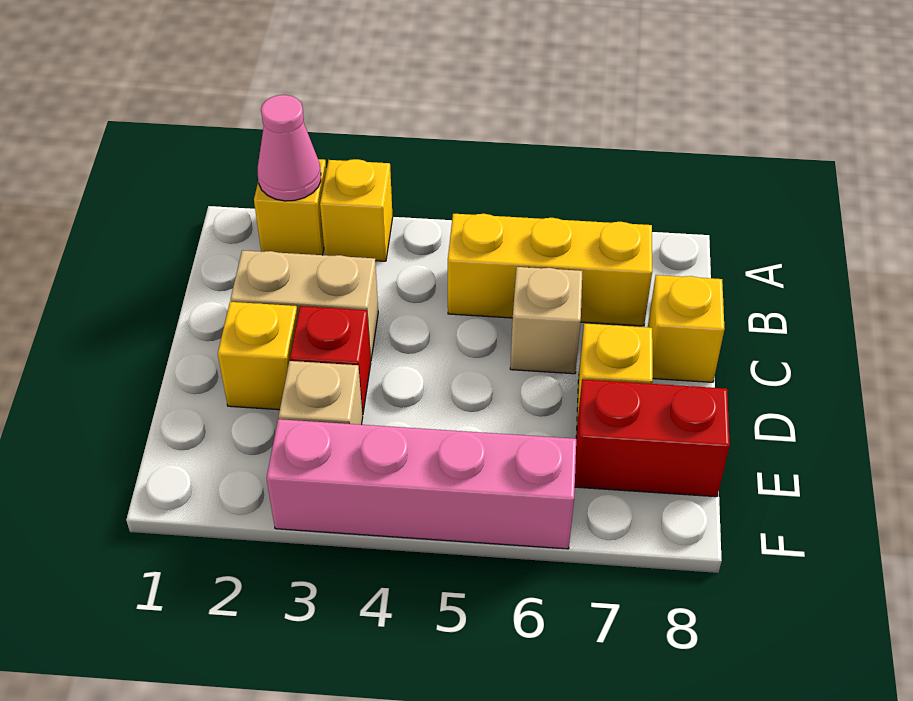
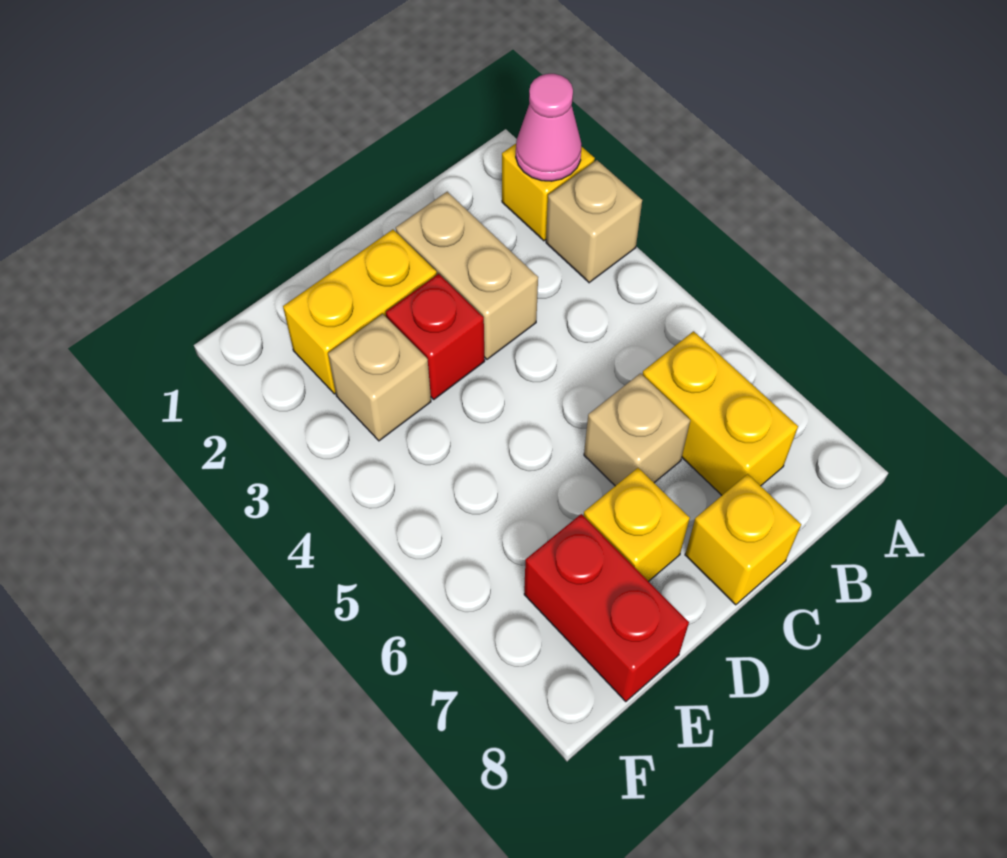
yellow brick A3 level 1 -> tan brick A3 level 1
yellow brick B5:B7 level 1 -> yellow brick B6:B7 level 1
yellow brick D2 level 1 -> yellow brick D2:E2 level 1
pink brick F3:F6 level 1 -> none

